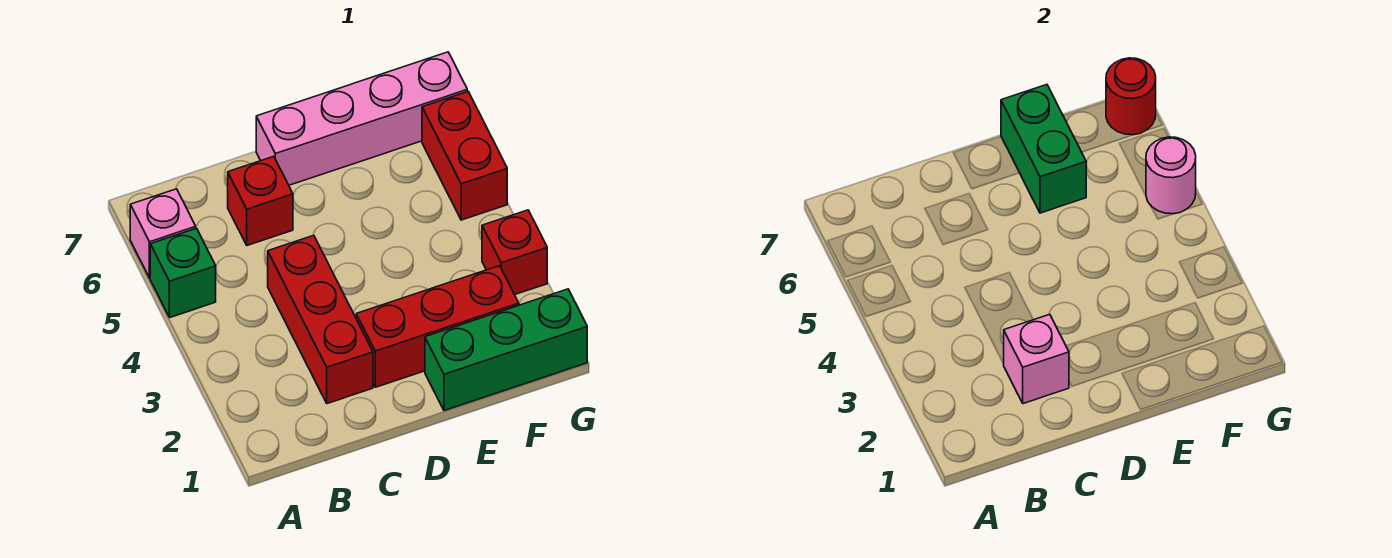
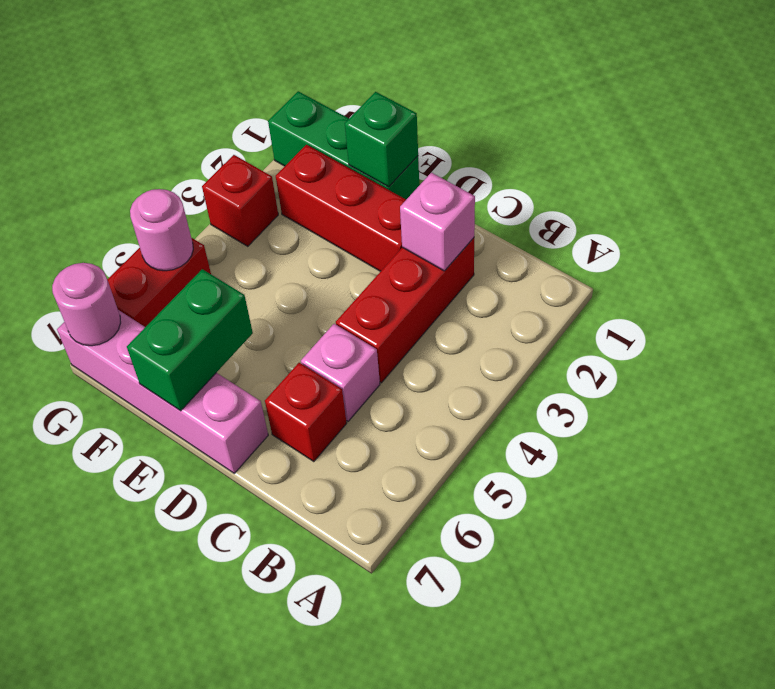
green brick A5 level 1 -> green brick E1 level 2
pink brick A6 level 1 -> pink brick C5 level 1
red round brick G7 level 2 -> pink round brick G7 level 2

